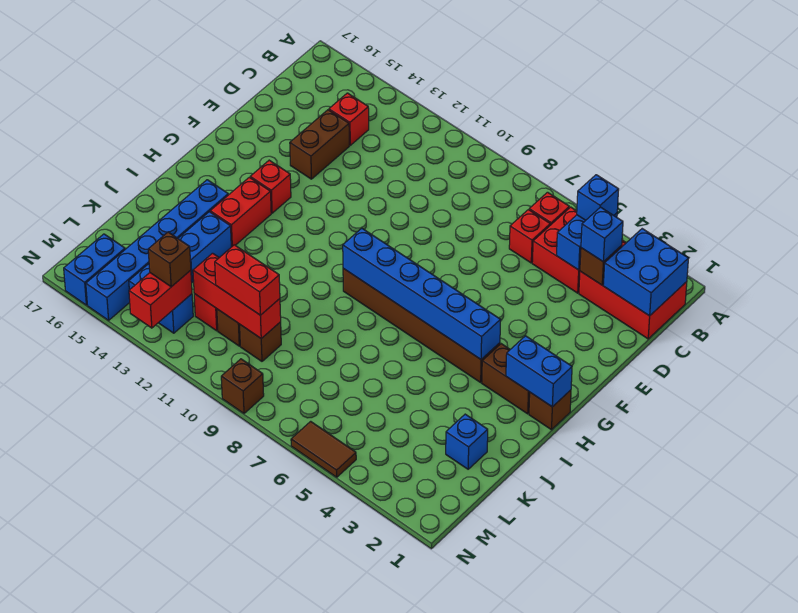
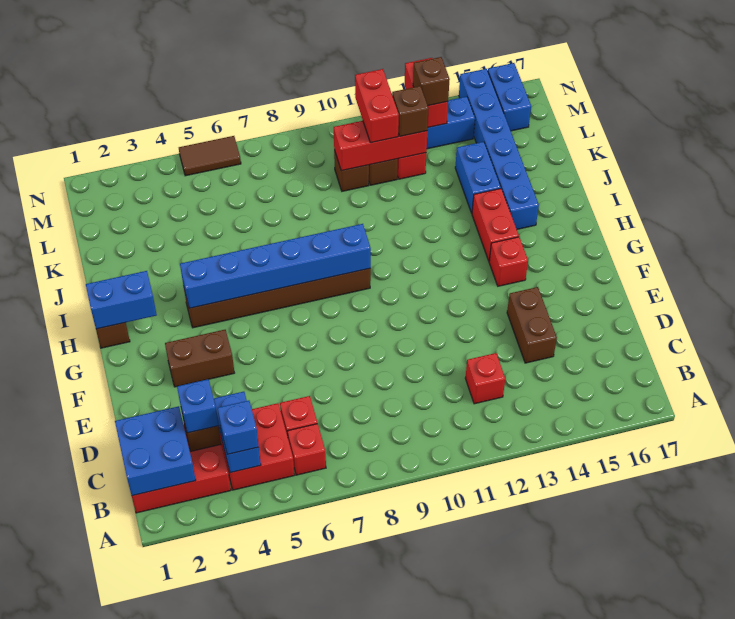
red brick C14 level 1 -> red brick C12 level 1
brown brick H2:H3 level 1 -> brown brick F3:F4 level 1
blue brick K2 level 1 -> none
red brick L10:L11 level 3 -> red brick L11:M11 level 3
brown brick N9 level 1 -> brown brick L12 level 3

